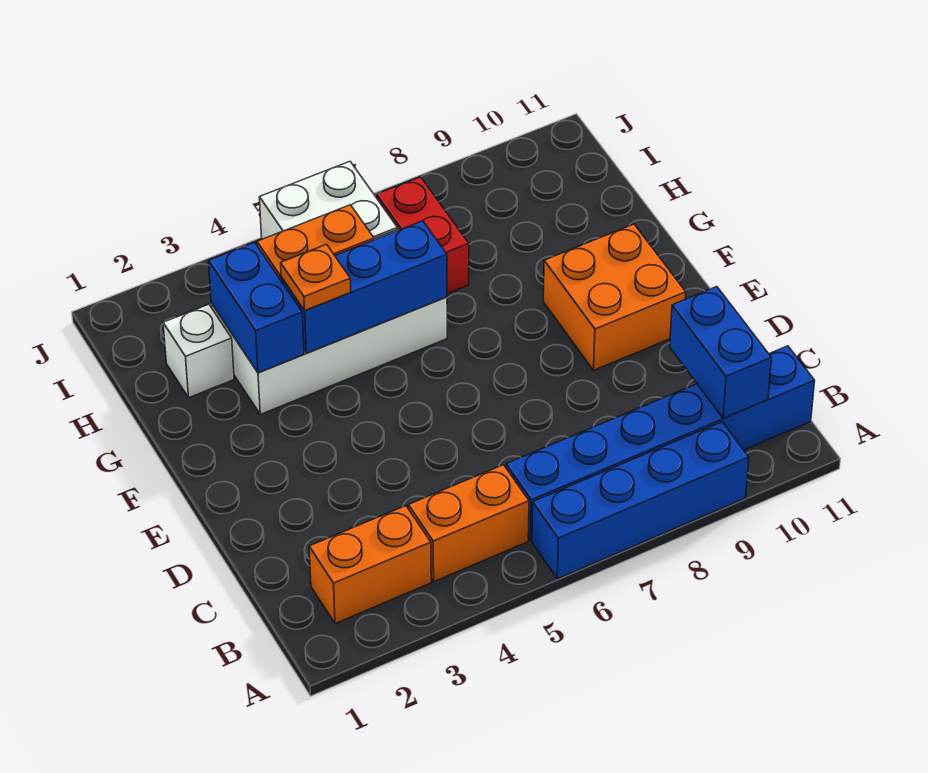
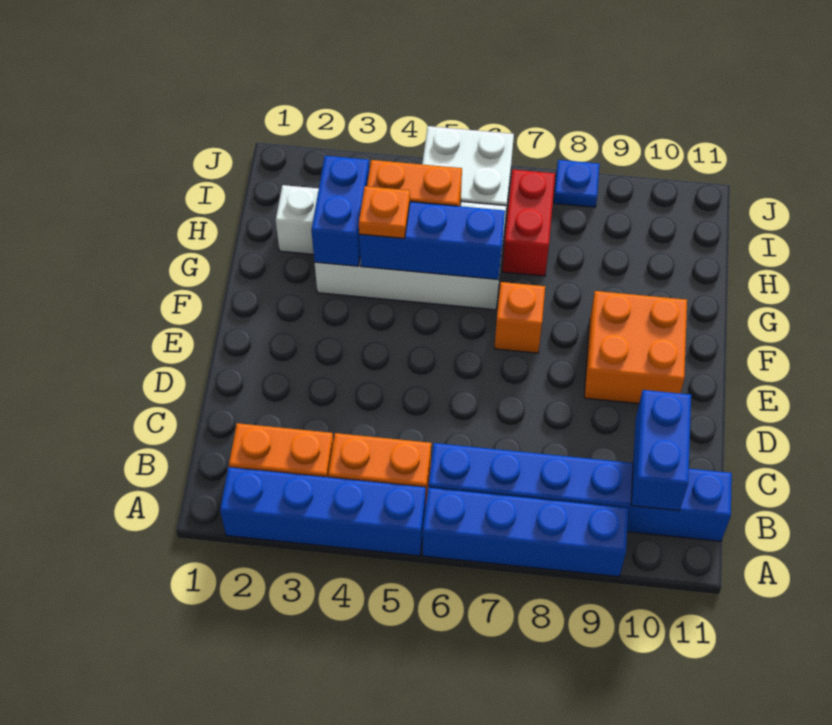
none -> blue brick A2:A5 level 1
none -> orange brick F7 level 1
none -> blue plate J8 level 1

